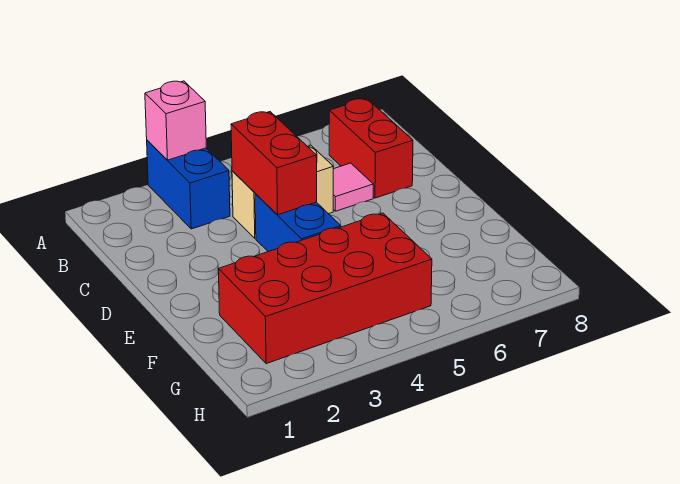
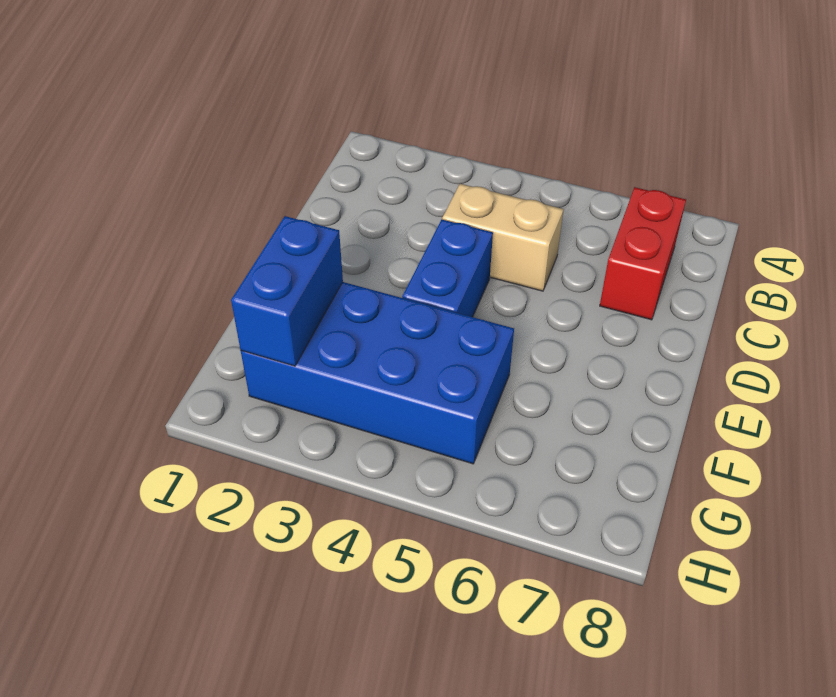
blue brick A3:B3 level 1 -> blue brick F2:G2 level 2
pink brick A3 level 2 -> none
red brick C4:D4 level 2 -> none
pink tile C6 level 1 -> none
red brick F2:G5 level 1 -> blue brick F2:G5 level 1

